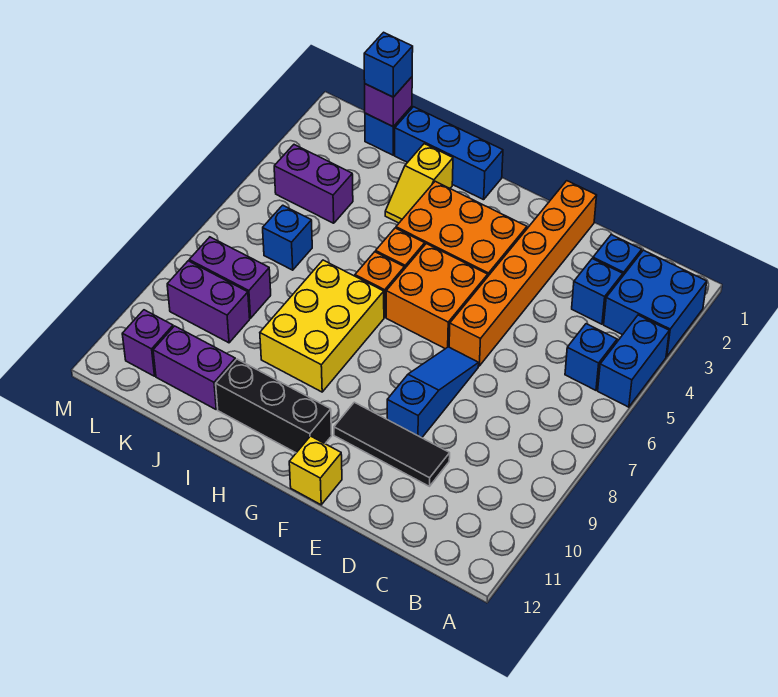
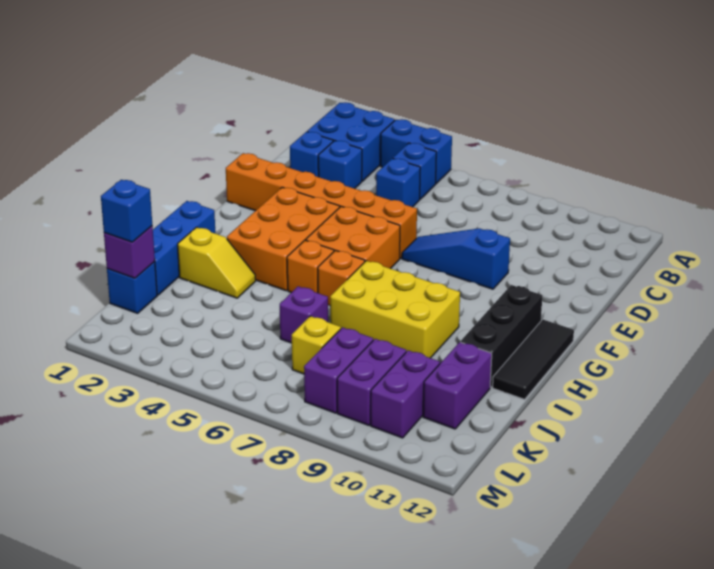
black tile D10:F10 level 1 -> black tile G12:I12 level 1
yellow brick F12 level 1 -> yellow brick K7 level 1
purple brick K4:L4 level 1 -> purple brick K10:L10 level 1
blue brick K6 level 1 -> blue brick C5 level 1
purple brick L11 level 1 -> purple brick J6 level 1

